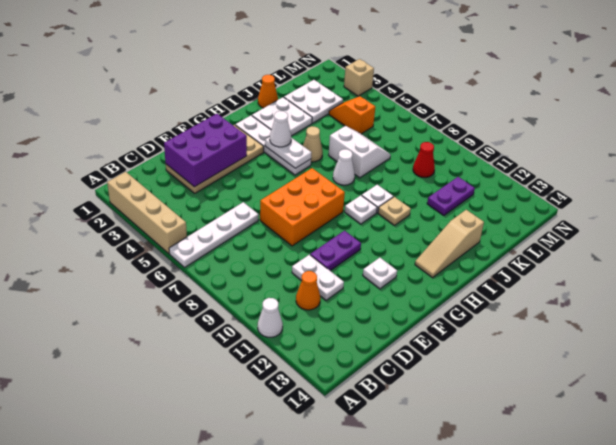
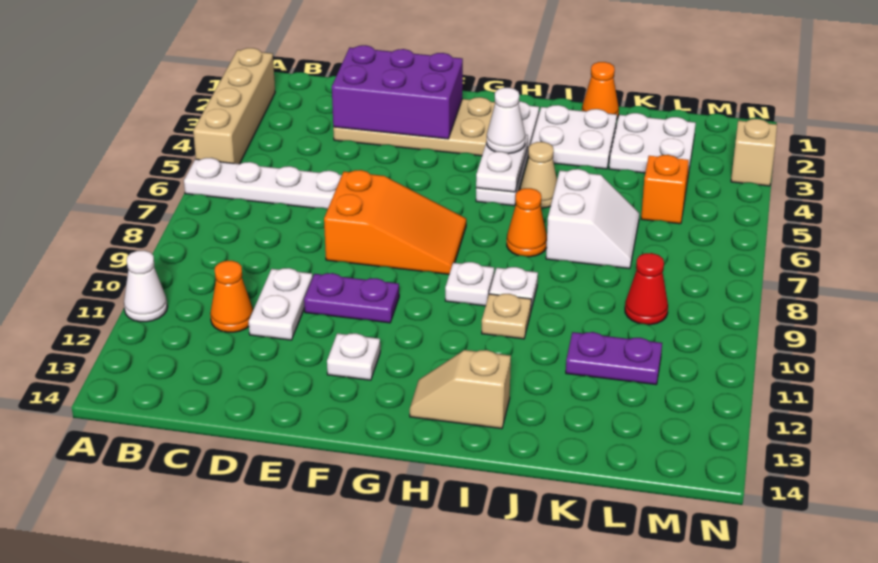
orange brick E7:G8 level 1 -> orange slope E7:G8 level 1 top E
tan slope H13:J13 level 1 top J -> tan slope H13:I13 level 1 top I
white cone I7 level 1 -> orange cone I7 level 1

